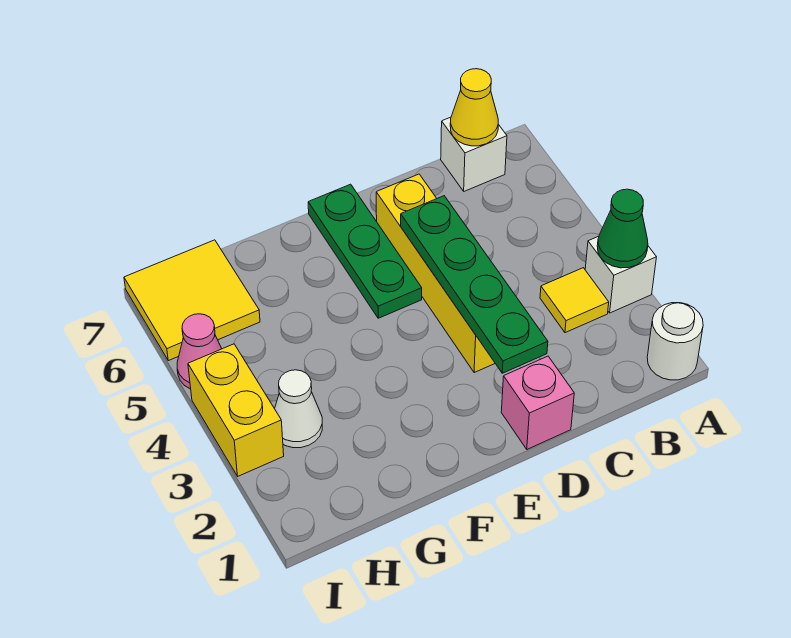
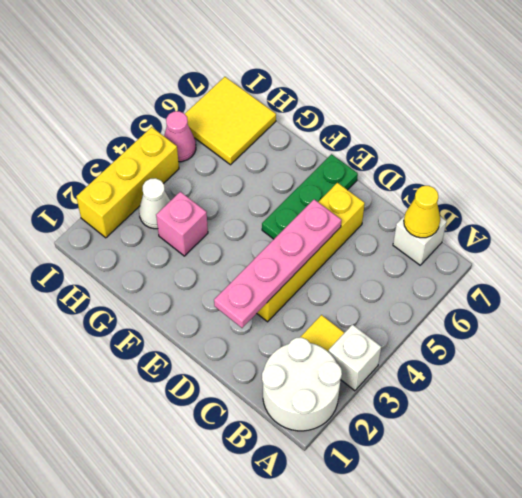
white round brick A1 level 1 -> white round brick A1:B2 level 1
green cone A3 level 2 -> none
pink brick D1 level 1 -> pink brick G3 level 1
green plate D2:D5 level 2 -> pink plate D2:D5 level 2
yellow brick I3:I4 level 1 -> yellow brick I2:I4 level 1

